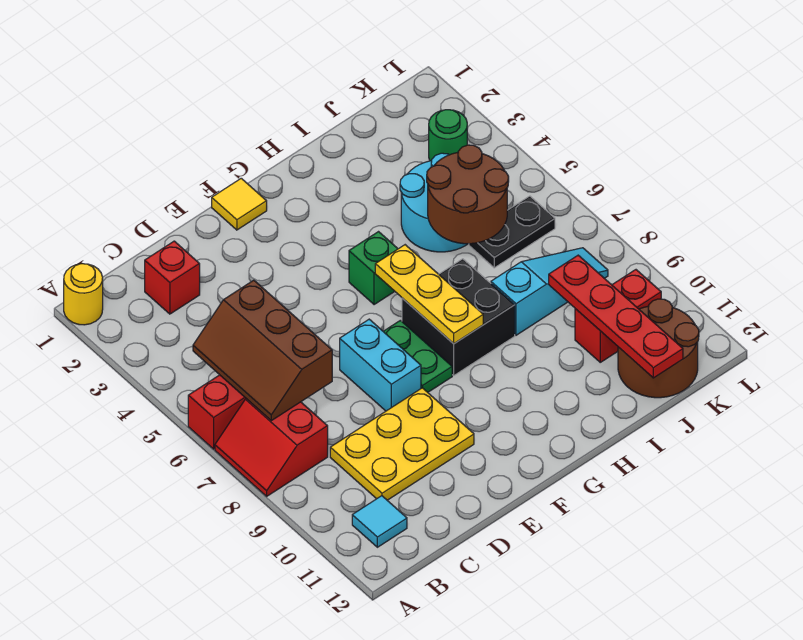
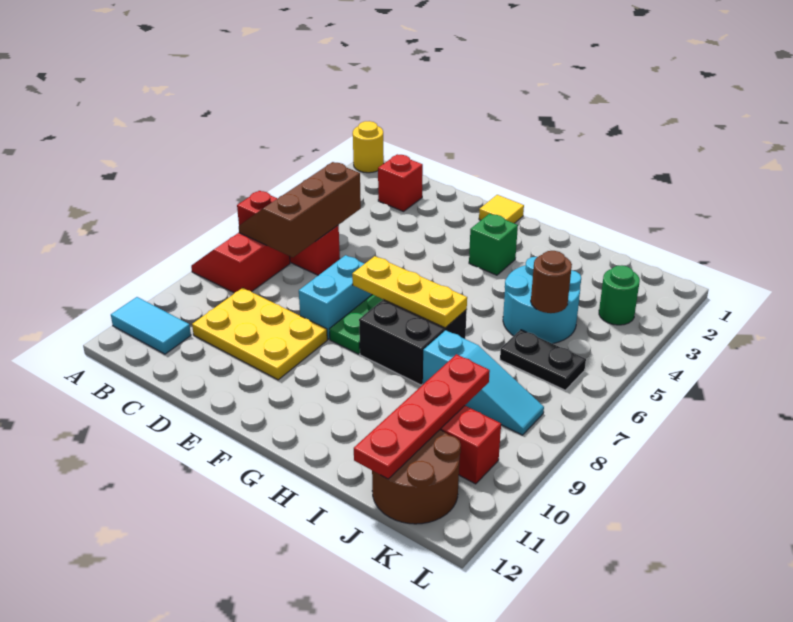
cyan tile B11 level 1 -> cyan tile A11:B11 level 1
green brick G5 level 1 -> green brick G3 level 1
yellow plate G6:G8 level 2 -> yellow plate F7:H7 level 2
brown round brick I5:J6 level 2 -> brown round brick J5 level 2

